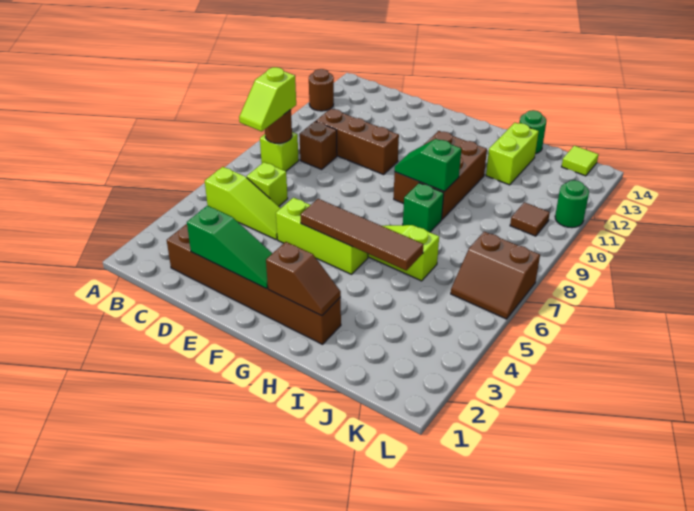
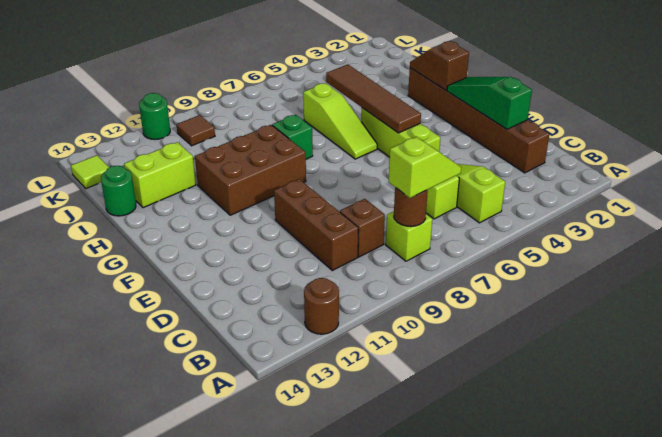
green slope G9:H9 level 2 top H -> none
brown slope K6:L7 level 1 top 7 -> none

